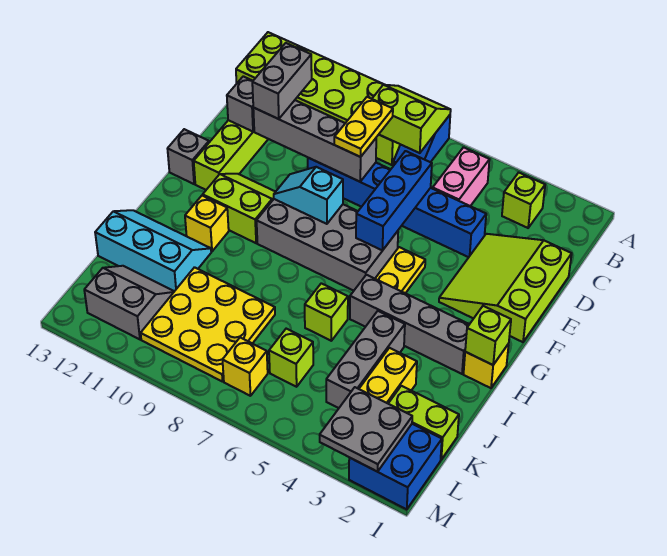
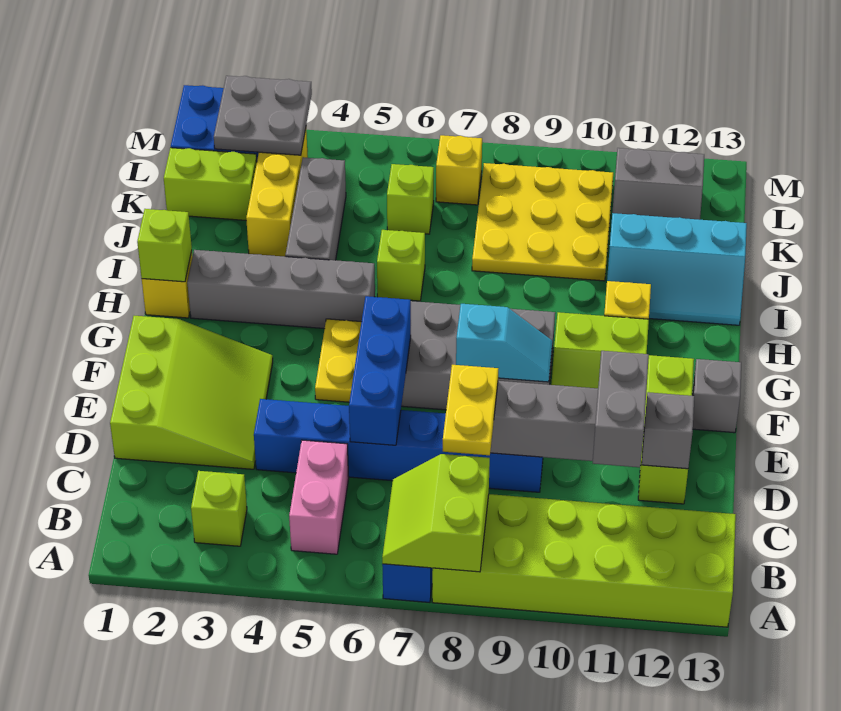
lime slope A7:B8 level 2 top B -> lime slope A7:B8 level 2 top 8

